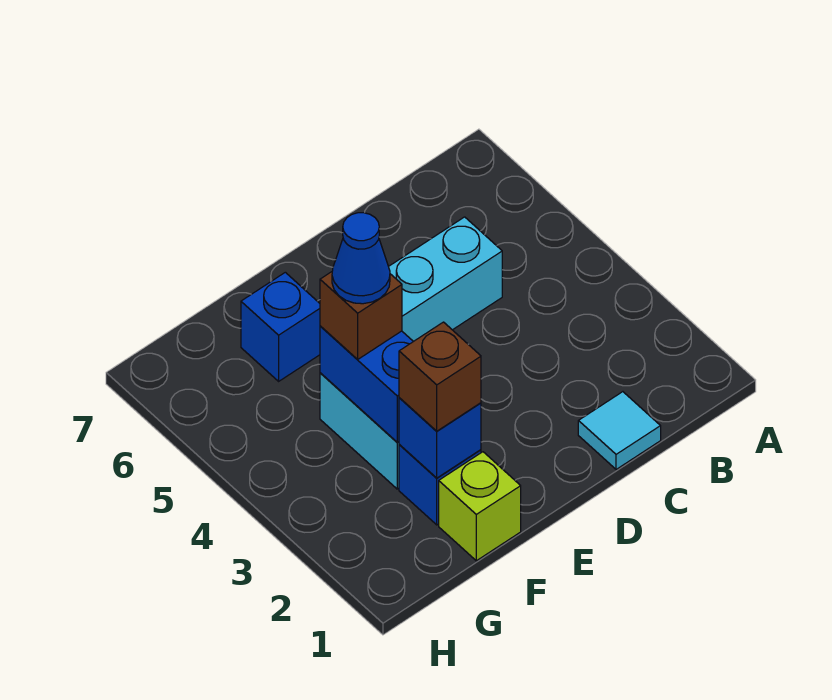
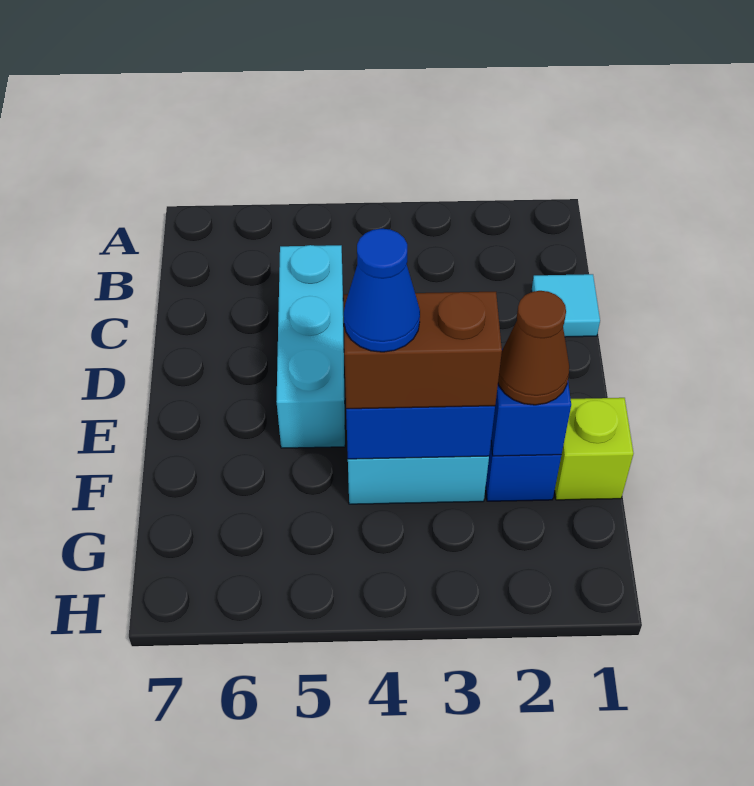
brown brick F2 level 3 -> brown cone F2 level 3
brown brick F4 level 3 -> brown brick F3:F4 level 3
blue brick F6 level 1 -> none

